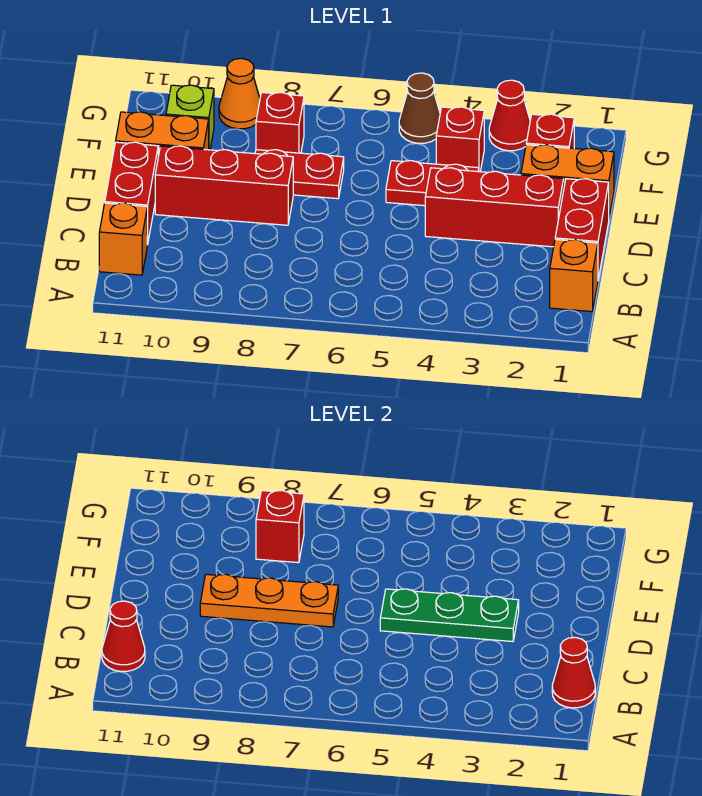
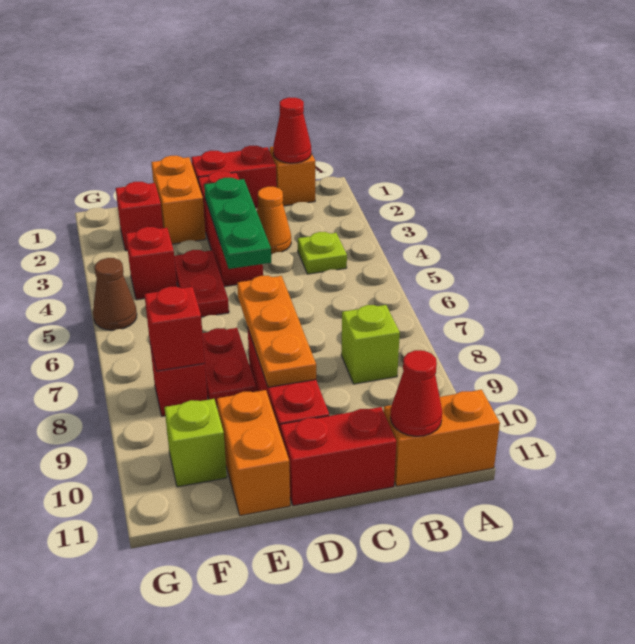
none -> lime plate B4 level 1
none -> lime brick B8 level 1
orange brick B11 level 1 -> orange brick A11:B11 level 1
red cone G3 level 1 -> none
orange cone G9 level 1 -> orange cone C3 level 1

